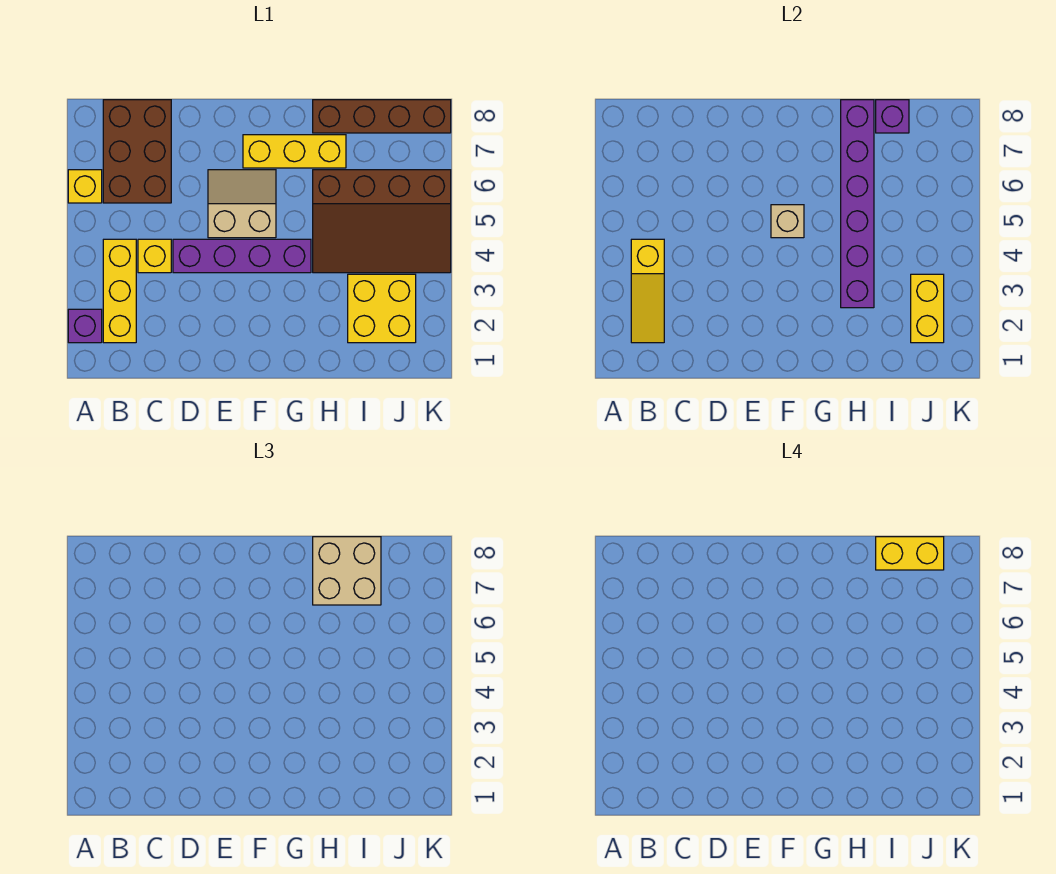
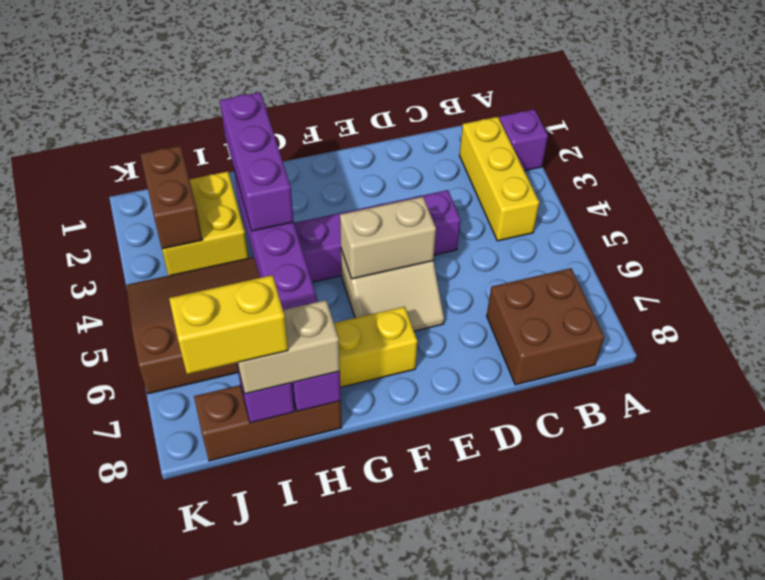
yellow brick A6 level 1 -> none
yellow slope B2:B4 level 2 top 4 -> none
brown brick B6:C8 level 1 -> brown brick B7:C8 level 1
yellow brick C4 level 1 -> none
tan brick F5 level 2 -> tan brick E5:F5 level 2
none -> purple brick H2:H4 level 3
tan brick H7:I8 level 3 -> tan brick H8:I8 level 3
brown brick H8:K8 level 1 -> brown brick H8:J8 level 1
yellow brick J2:J3 level 2 -> brown brick J2:J3 level 2

